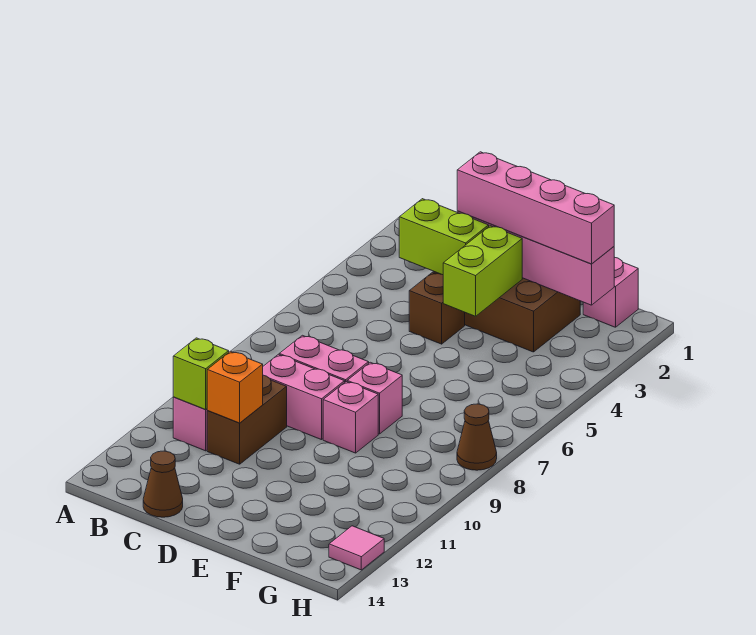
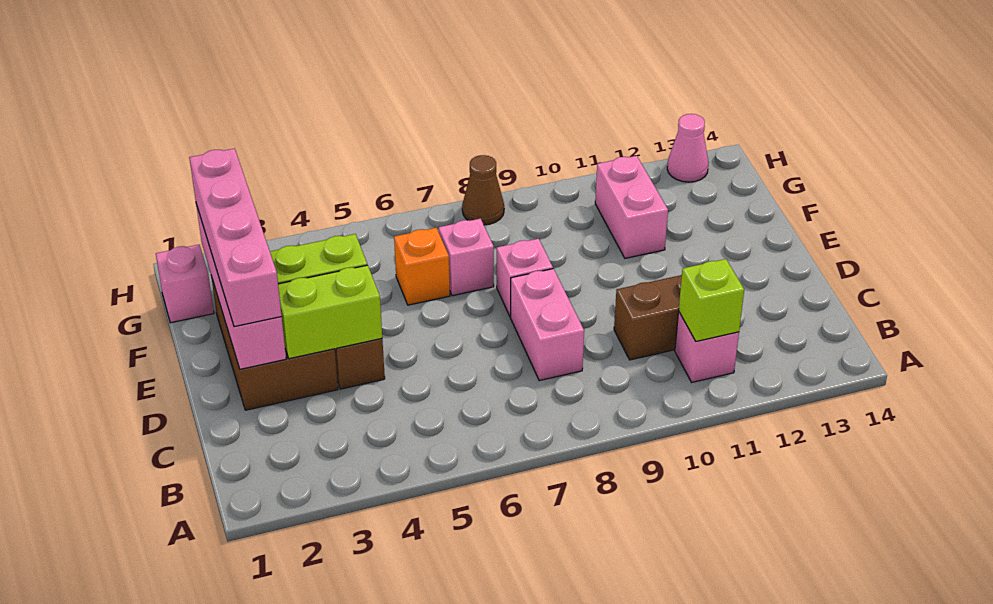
lime brick C3:D3 level 2 -> lime brick D3:D4 level 2
pink brick C9:D9 level 1 -> pink brick F11:G11 level 1
orange brick C11 level 2 -> orange brick F6 level 1
brown cone C14 level 1 -> none
pink brick E9 level 1 -> pink brick F7 level 1
pink tile H13 level 1 -> pink cone H13 level 1

